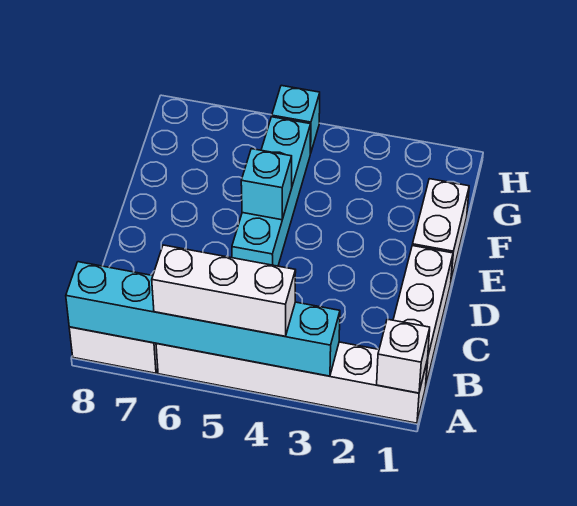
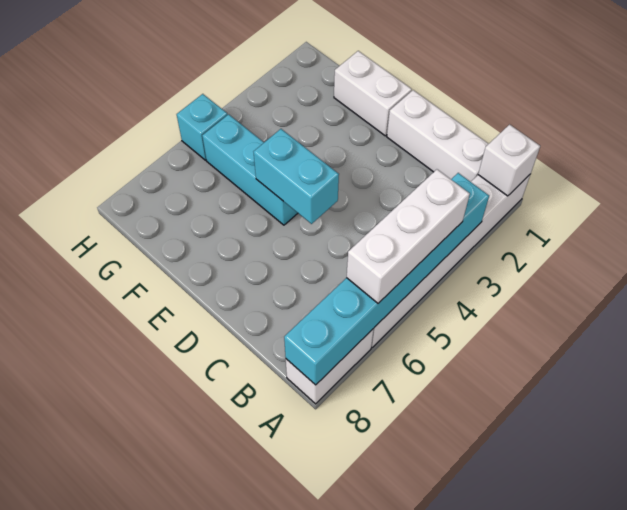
cyan brick D5:G5 level 1 -> cyan brick E5:G5 level 1
cyan brick E5 level 2 -> cyan brick D5:E5 level 2

